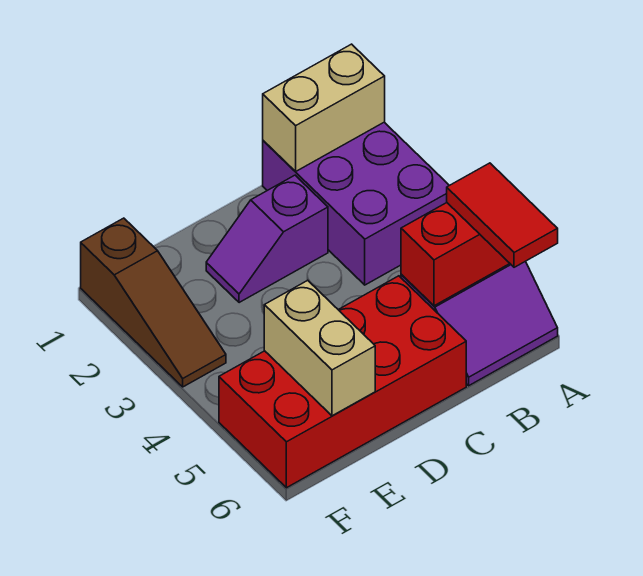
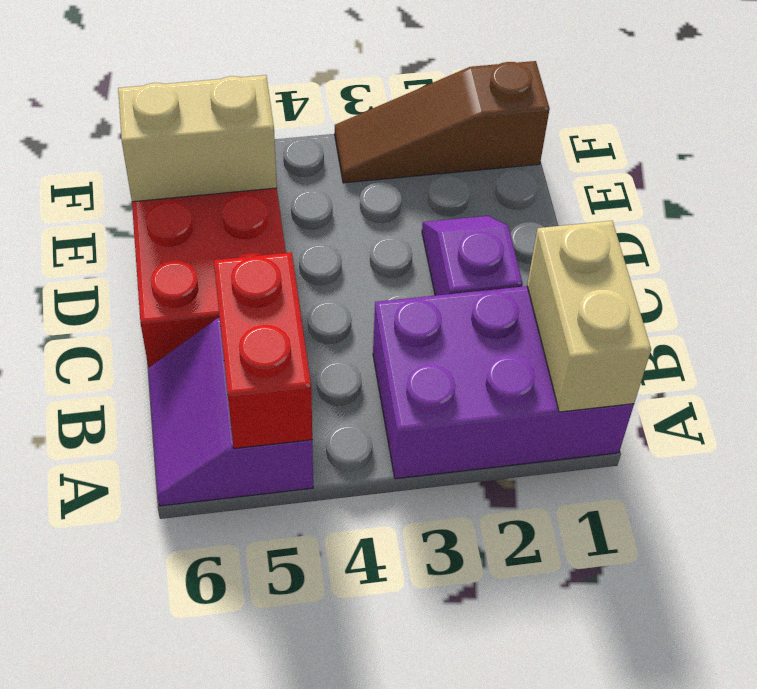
red tile A5:A6 level 3 -> none

